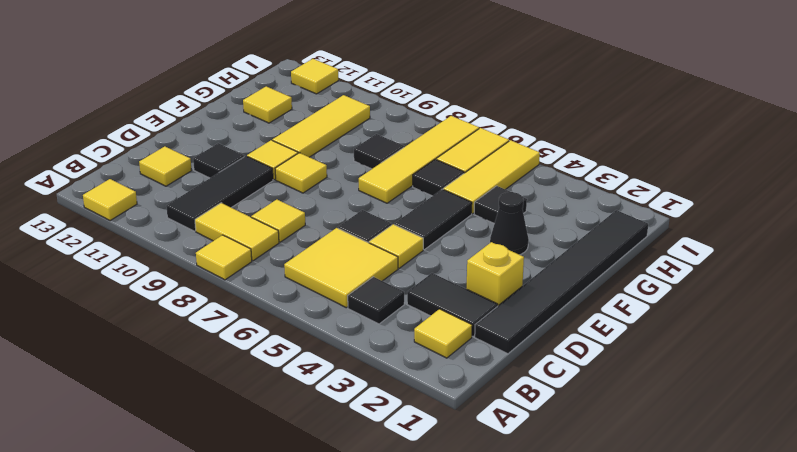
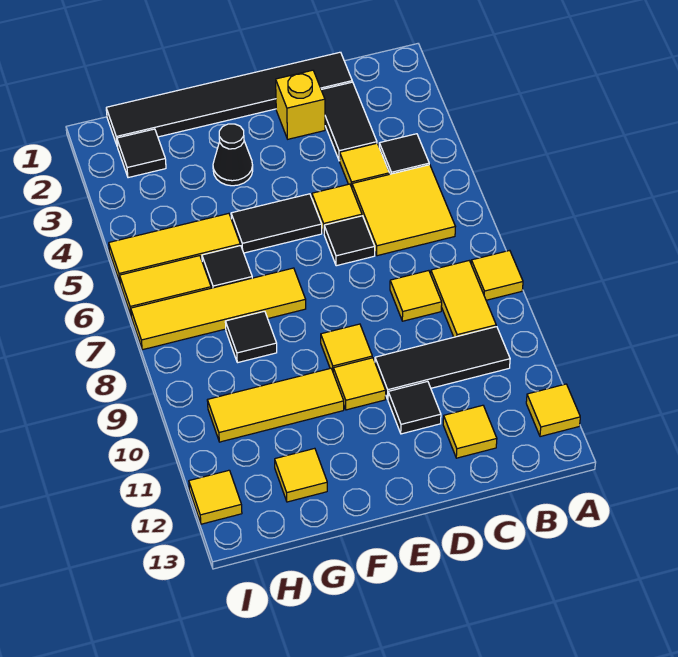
yellow tile B2 level 1 -> yellow tile C4 level 1
black tile G4 level 1 -> black tile H2 level 1

